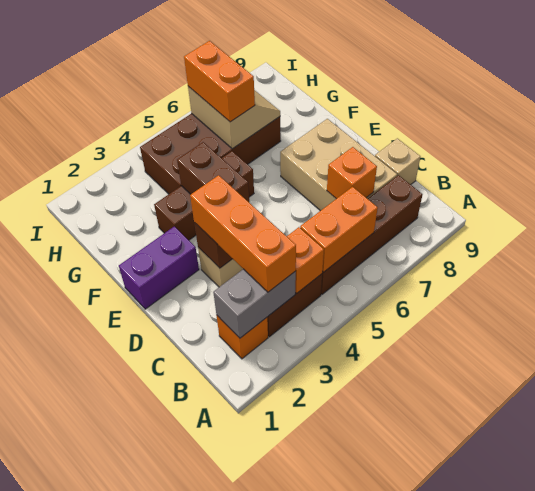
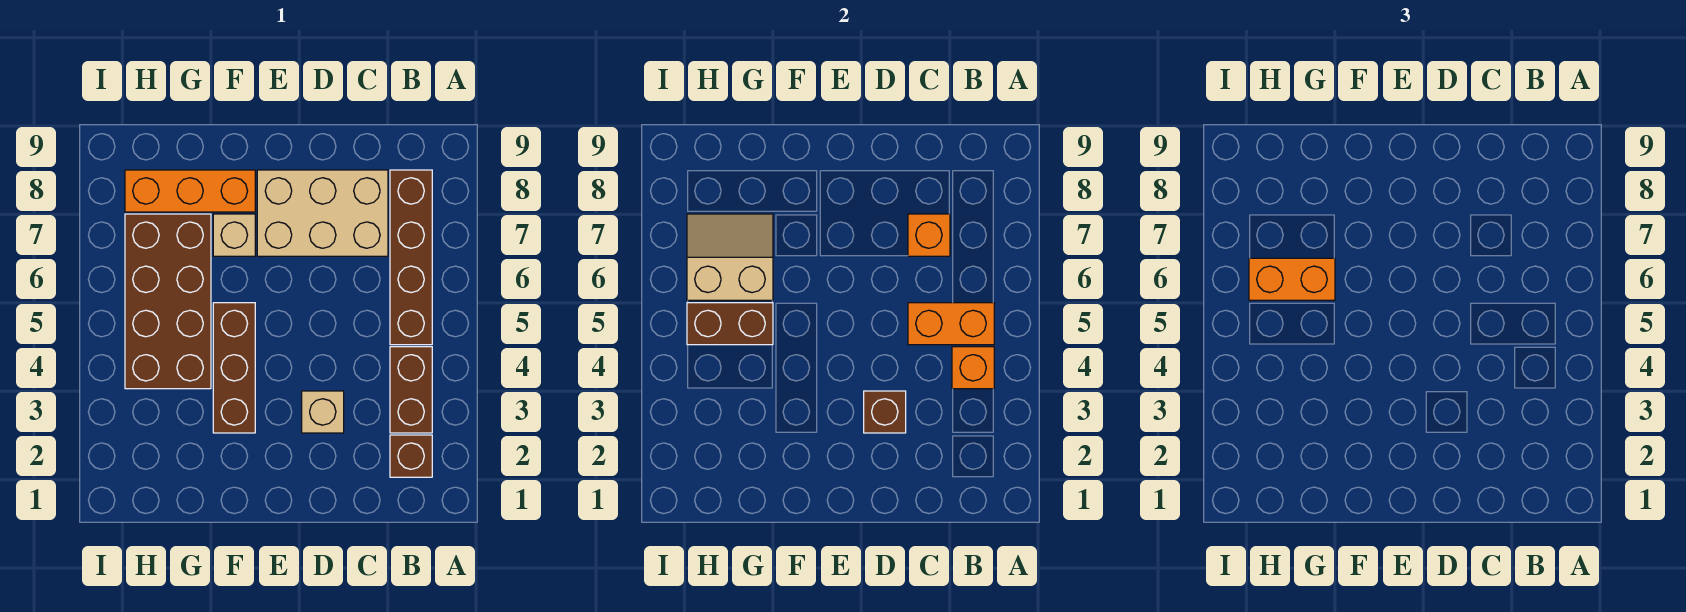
orange brick B2 level 1 -> brown brick B2 level 1
grey brick B2:B3 level 2 -> none
orange brick B3:D3 level 3 -> orange brick F8:H8 level 1
orange brick B5:B6 level 2 -> orange brick B5:C5 level 2
tan brick C9 level 1 -> tan brick F7 level 1
purple brick E1:E2 level 1 -> none
brown brick E4:F4 level 2 -> brown brick G5:H5 level 2

